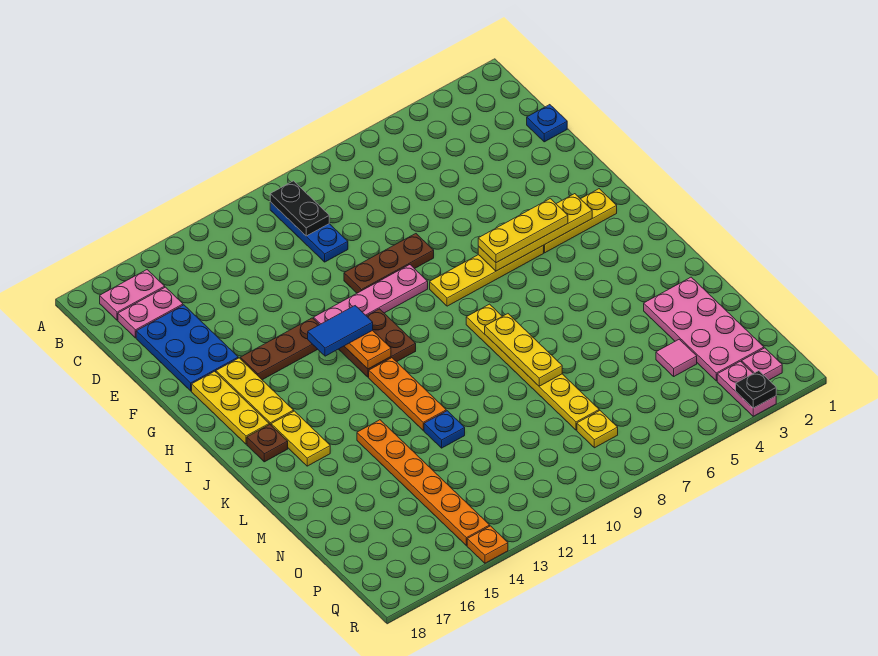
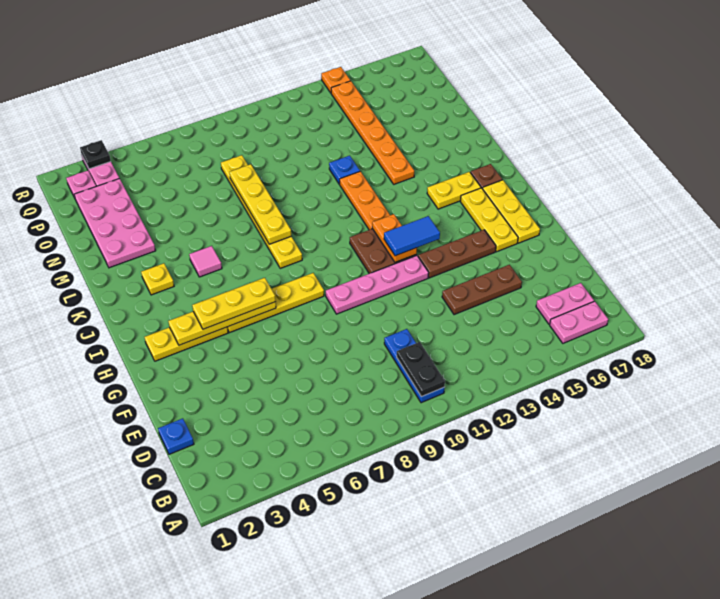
blue plate D16:F17 level 1 -> none
brown plate F8:F10 level 1 -> brown plate E13:E15 level 1
yellow plate J16:K16 level 1 -> yellow plate J15:J16 level 1
yellow plate K8:M8 level 2 -> yellow plate K8:N8 level 2
pink tile O4 level 1 -> pink tile K5 level 1
yellow plate P8 level 1 -> yellow plate K3 level 1

